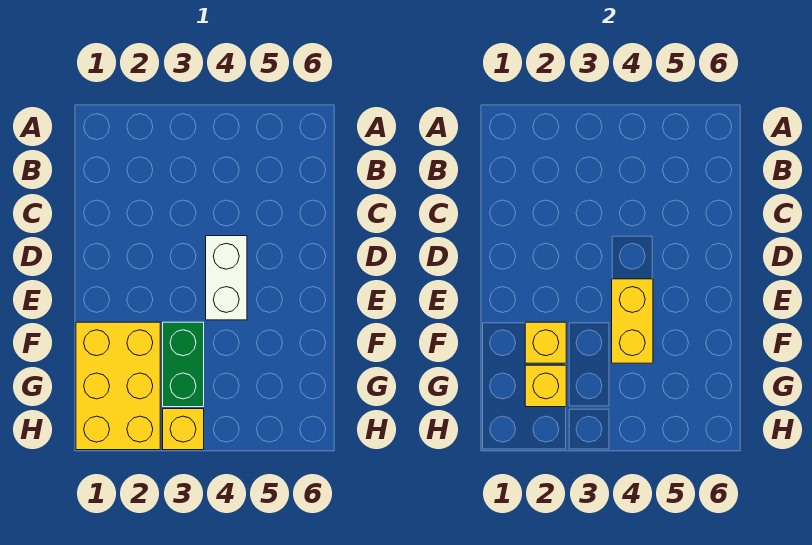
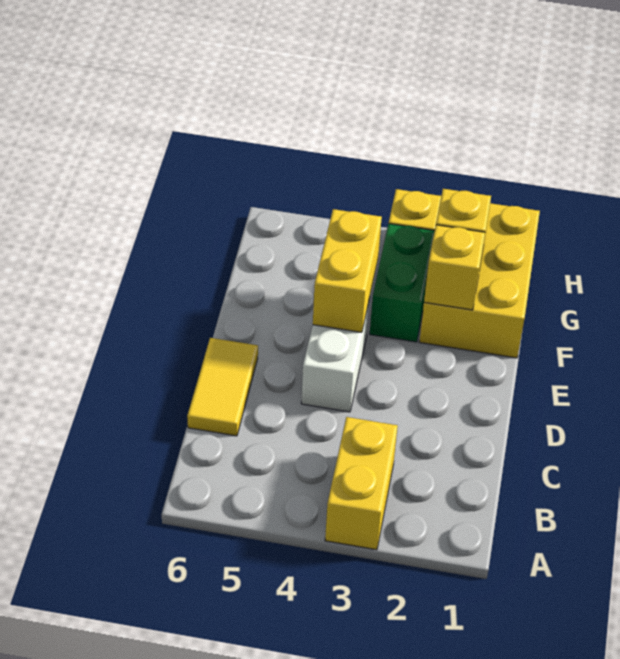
none -> yellow brick A3:B3 level 1
none -> yellow tile C6:D6 level 1

